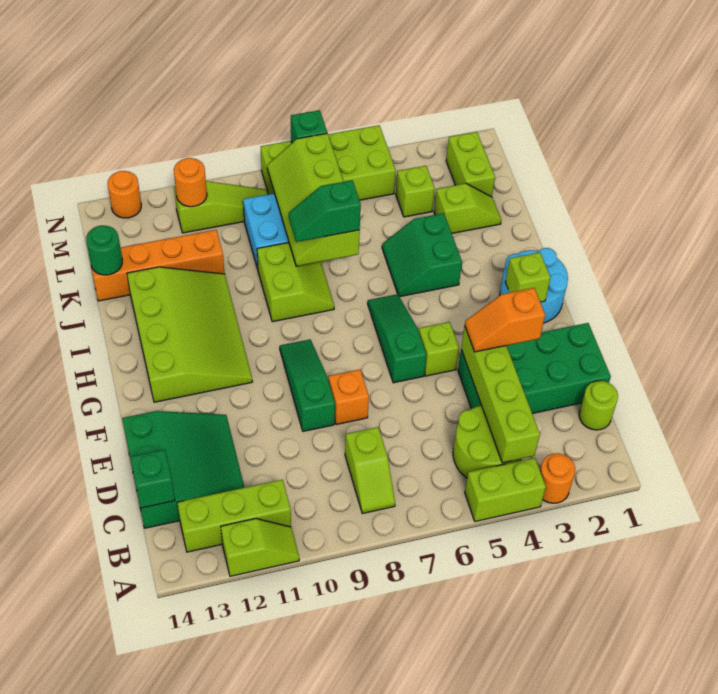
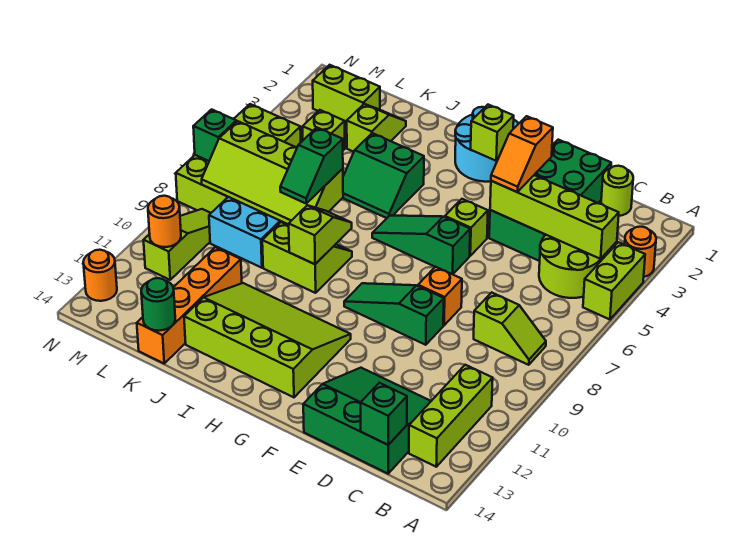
lime slope A11:A12 level 1 top 12 -> lime slope I8:I9 level 2 top 9

